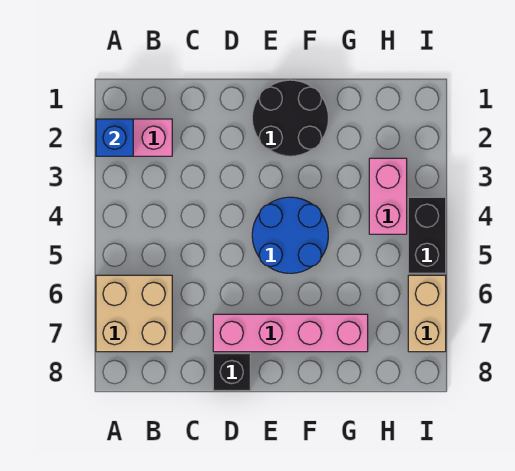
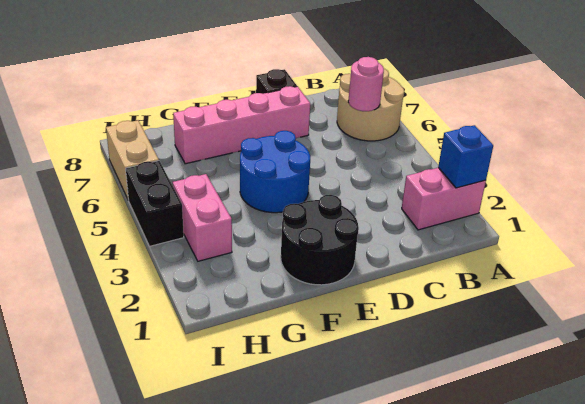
tan brick A6:B7 level 1 -> tan round brick A6:B7 level 1
none -> pink round brick B6 level 2

